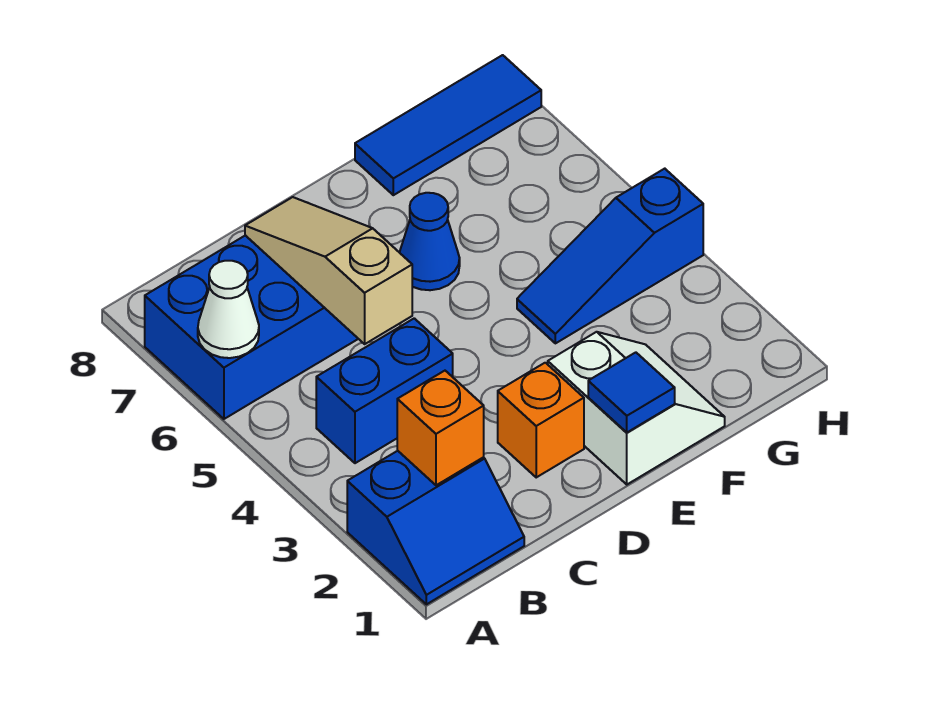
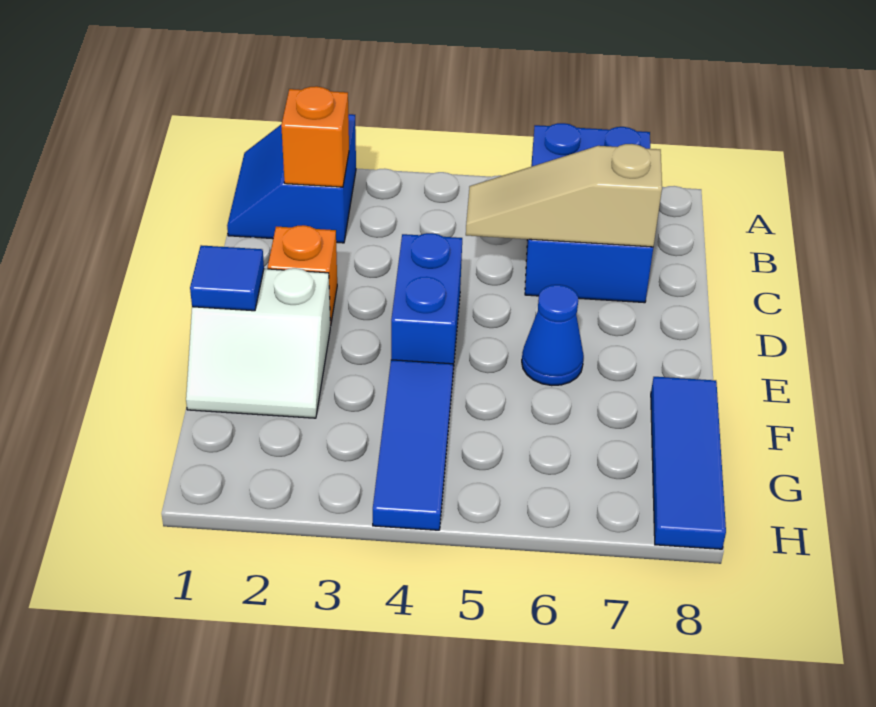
white cone A6 level 2 -> none
blue brick B4:C4 level 1 -> blue brick D4:E4 level 1
tan slope C5:C7 level 2 top 5 -> tan slope C5:C7 level 2 top 7
blue slope F4:H4 level 1 top H -> blue tile F4:H4 level 1

